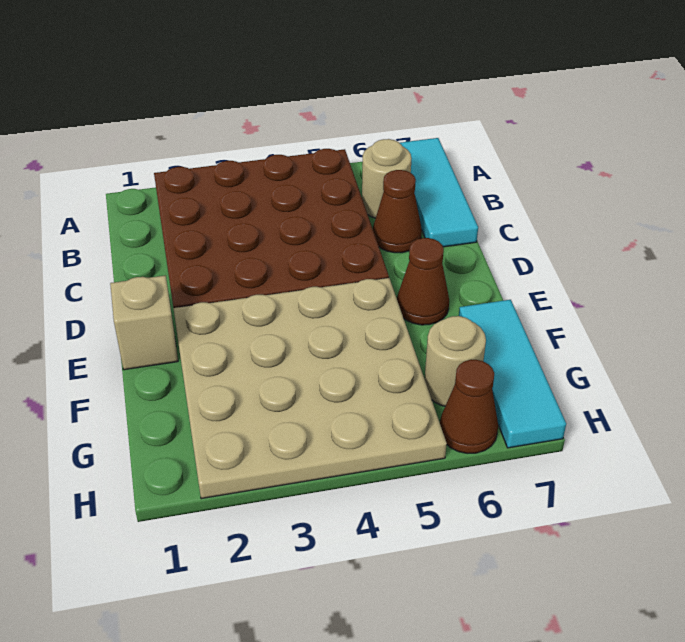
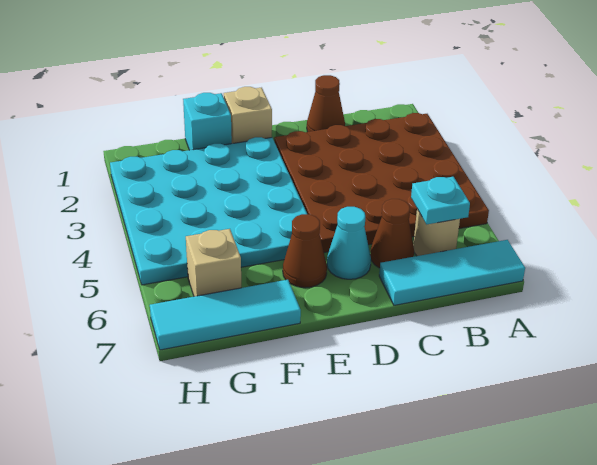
none -> cyan plate B6 level 2
none -> cyan cone D6 level 1
tan plate E2:H5 level 1 -> cyan plate E2:H5 level 1
none -> cyan brick F1 level 1
tan round brick G6 level 1 -> tan brick G6 level 1
brown cone H6 level 1 -> brown cone C1 level 1

